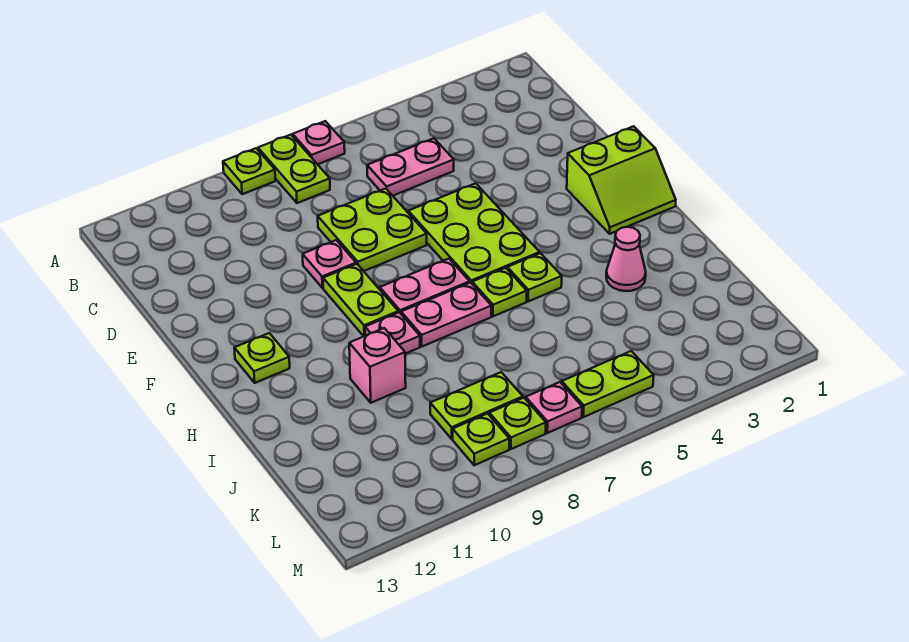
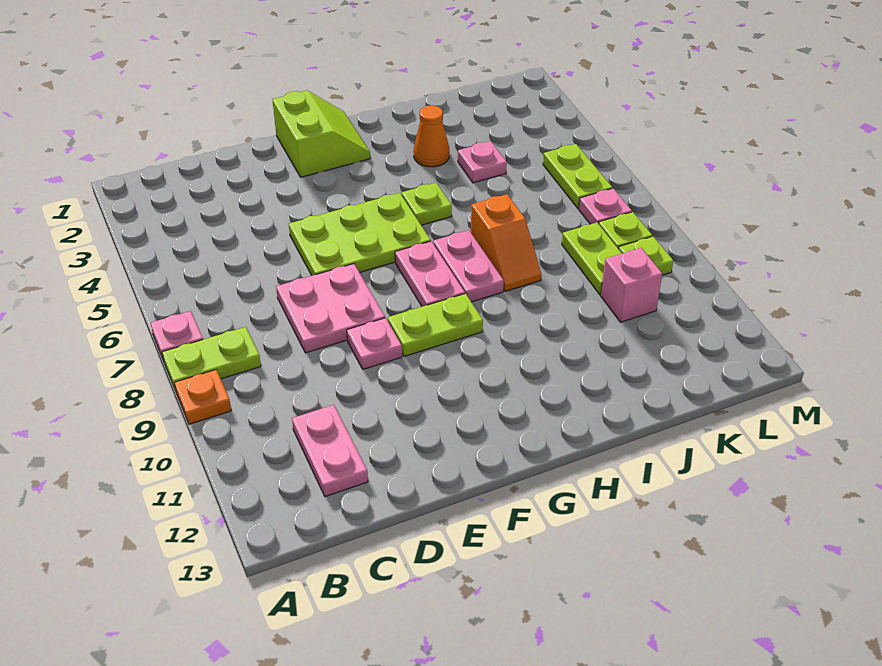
lime plate A9 level 1 -> orange plate A9 level 1
pink plate C5:C6 level 1 -> pink plate C11:C12 level 1
lime plate D7:E8 level 1 -> pink plate D7:E8 level 1
lime plate G12 level 1 -> none
lime plate H6 level 1 -> none
pink plate H9 level 1 -> pink plate J4 level 1
pink cone I3 level 1 -> orange cone I3 level 1
none -> orange slope I7:I8 level 1 top 7
pink brick I10 level 1 -> pink brick K10 level 1

